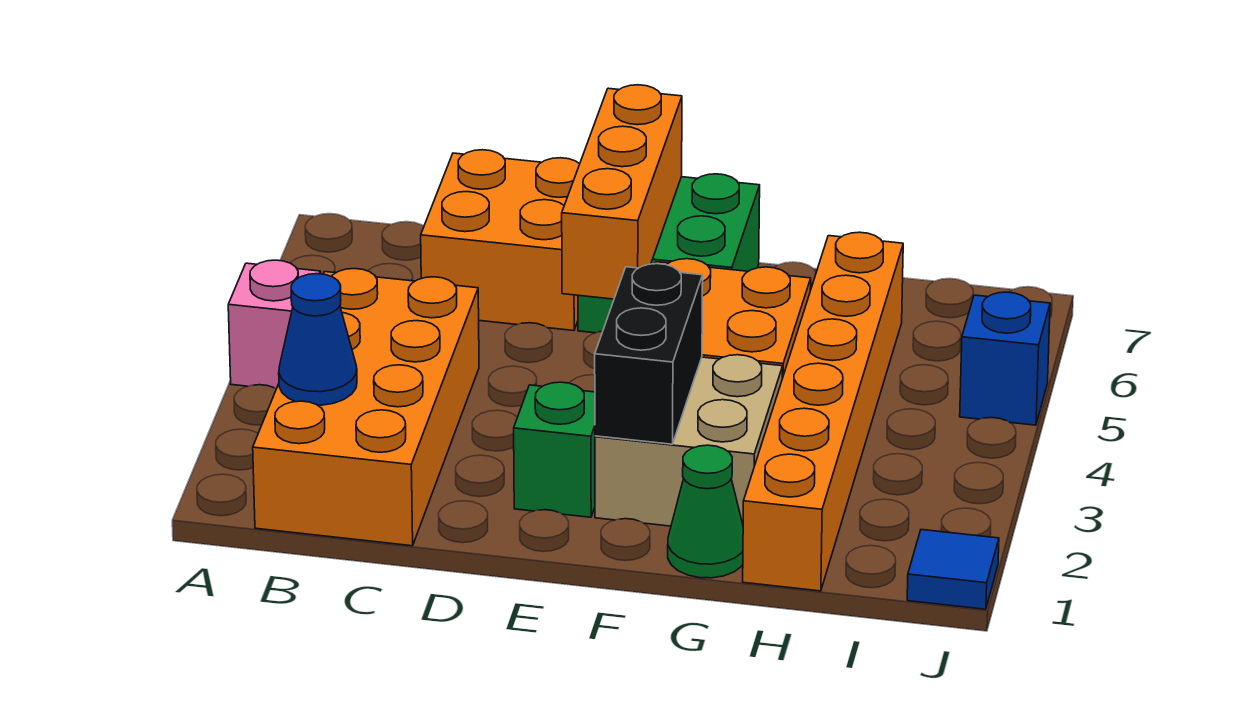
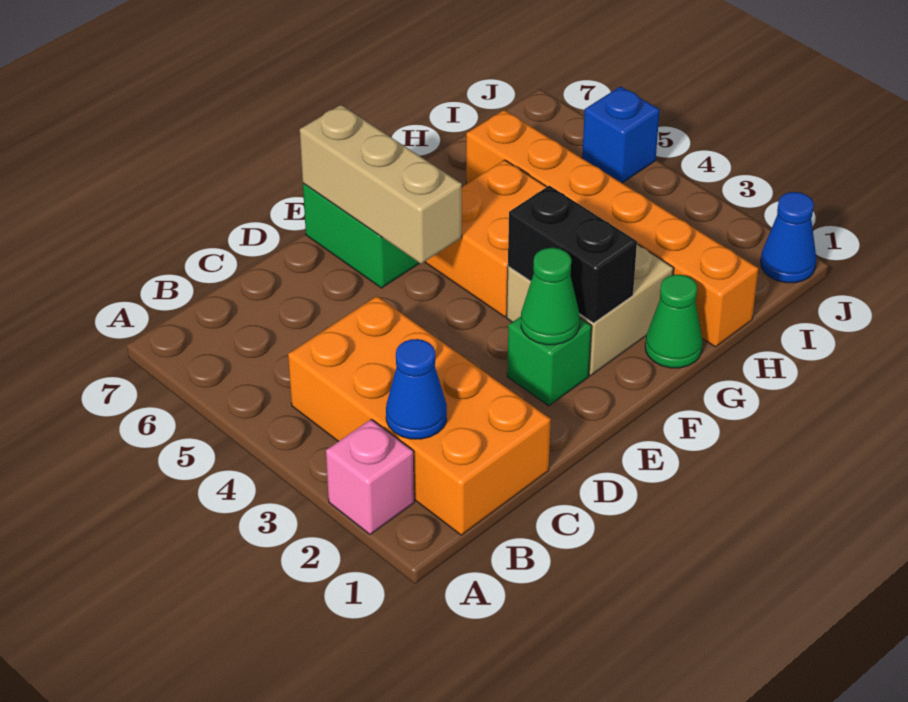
pink brick A4 level 1 -> pink brick A2 level 1
orange brick C6:D7 level 1 -> none
none -> green cone E2 level 2
orange brick E5:E7 level 2 -> tan brick E5:E7 level 2
blue tile J1 level 1 -> blue cone J1 level 1

